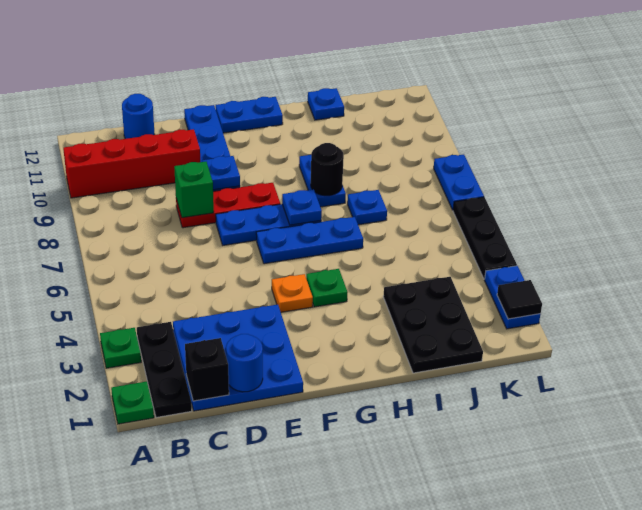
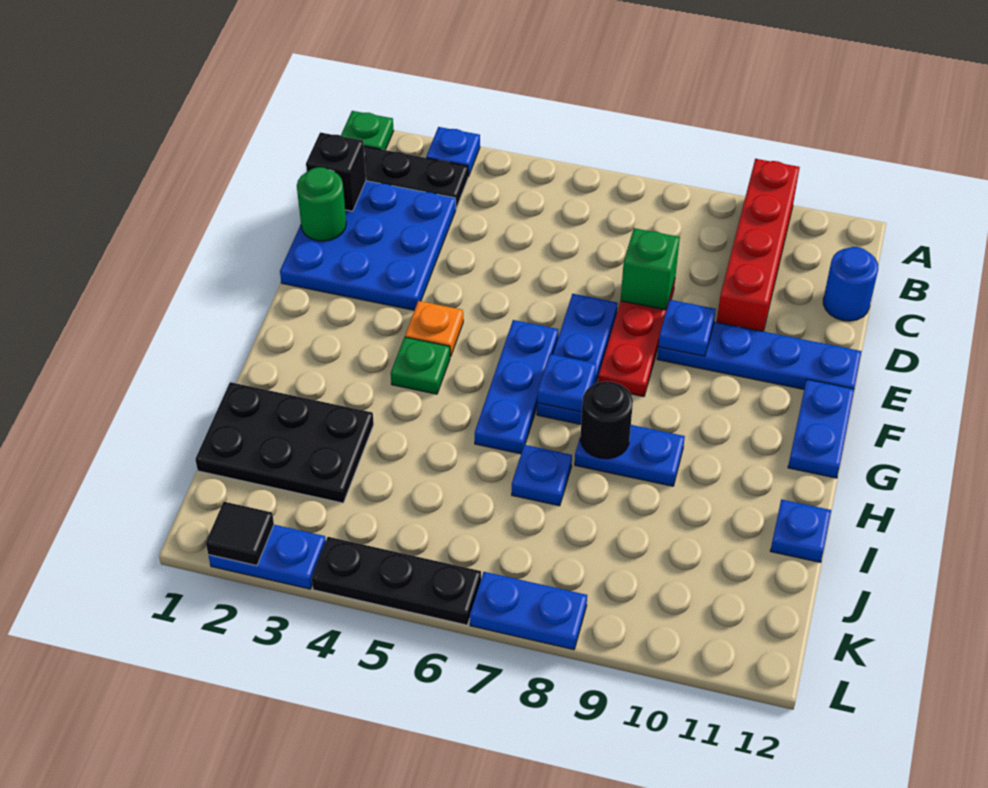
green plate A3 level 1 -> blue plate A3 level 1
blue round brick D1 level 2 -> green round brick D1 level 2

